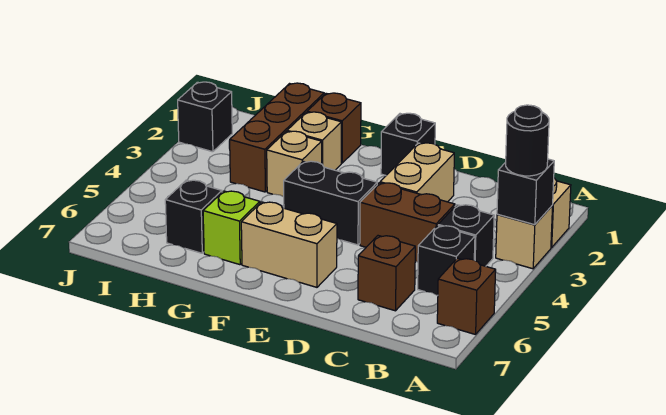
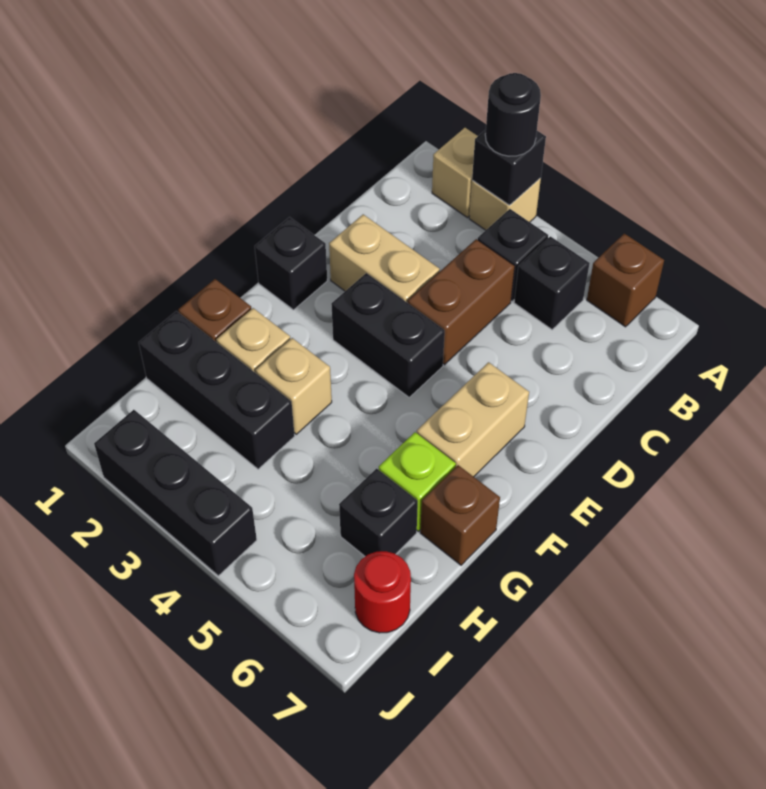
brown brick C6 level 1 -> brown brick G7 level 1
black brick E4:F4 level 1 -> black brick E3:E4 level 1
brown brick H1:H3 level 1 -> black brick H1:H3 level 1
none -> red round brick I7 level 1
black brick J2 level 1 -> black brick J2:J4 level 1

